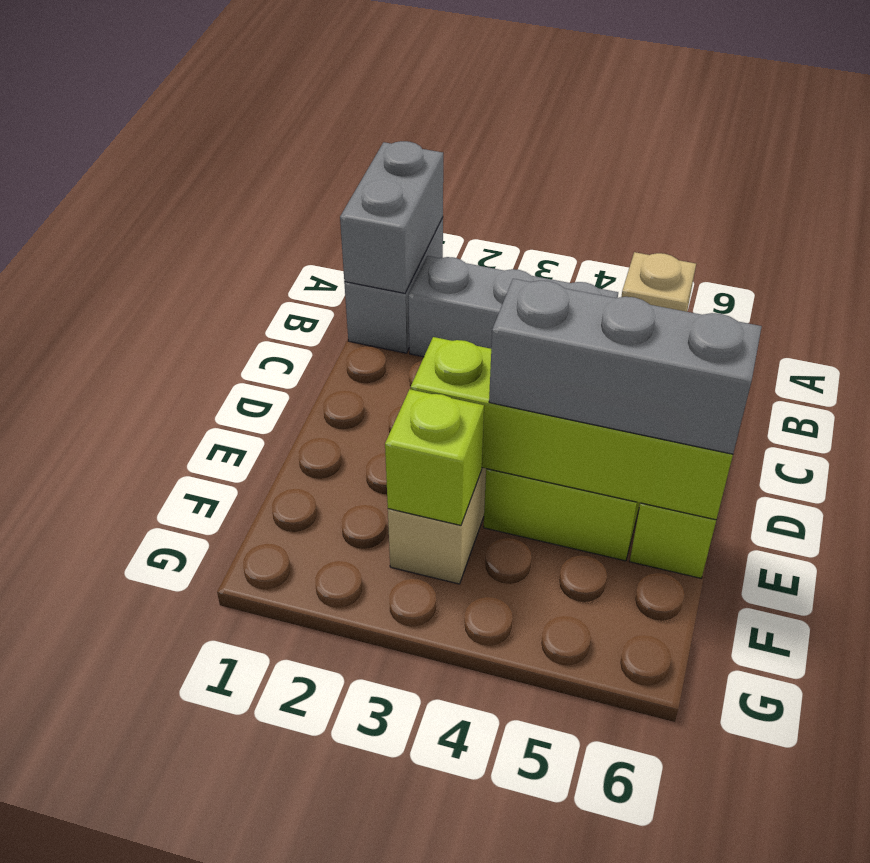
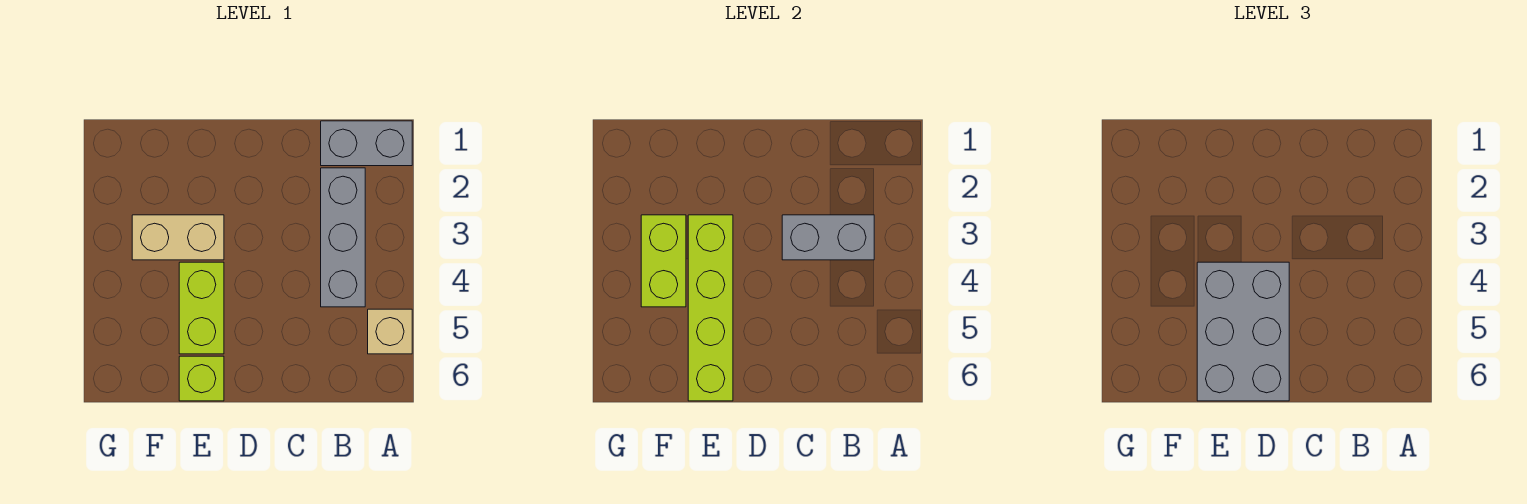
grey brick A1:B1 level 2 -> grey brick B3:C3 level 2
grey brick E4:E6 level 3 -> grey brick D4:E6 level 3
lime brick F3 level 2 -> lime brick F3:F4 level 2

